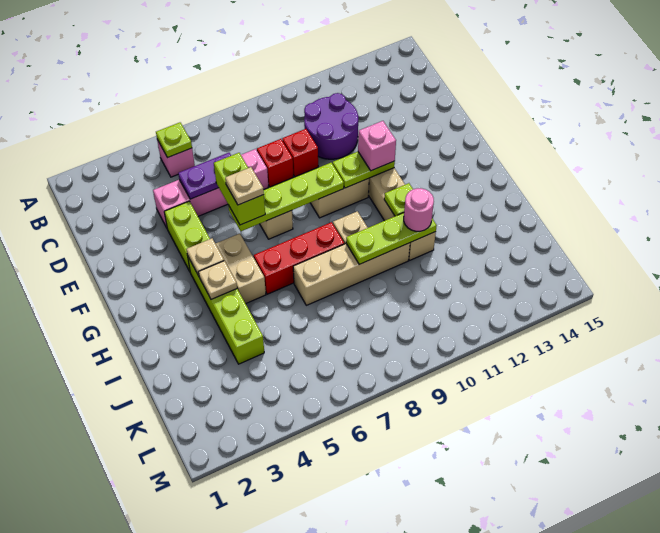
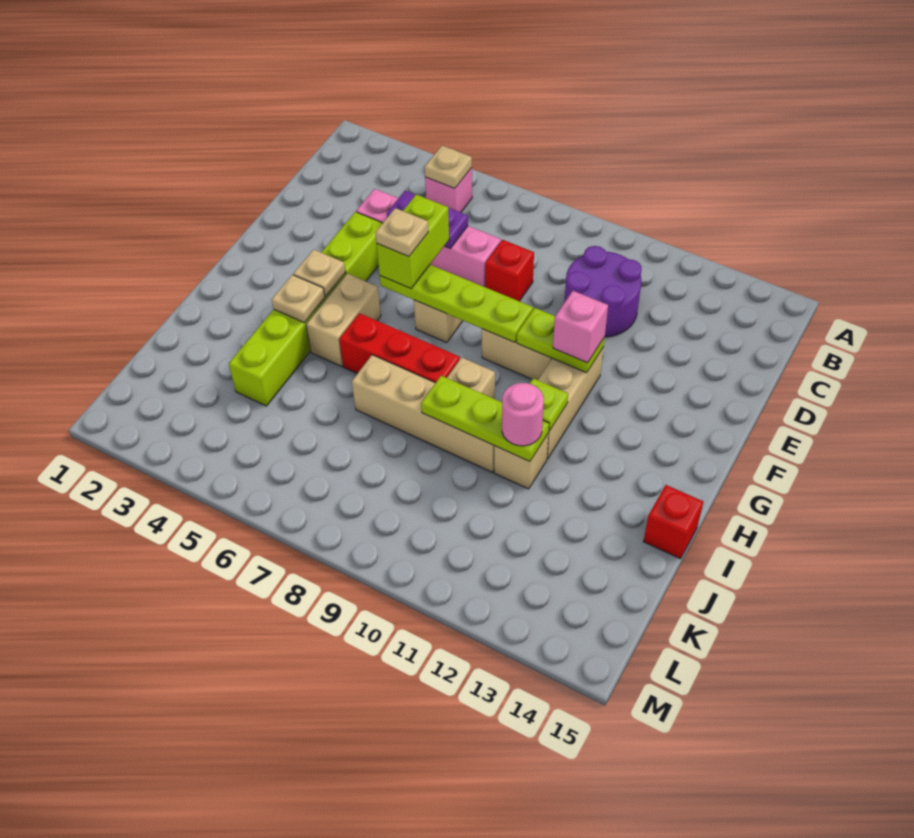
lime plate B5 level 2 -> tan plate B5 level 2
red brick D9 level 1 -> red brick I15 level 1

